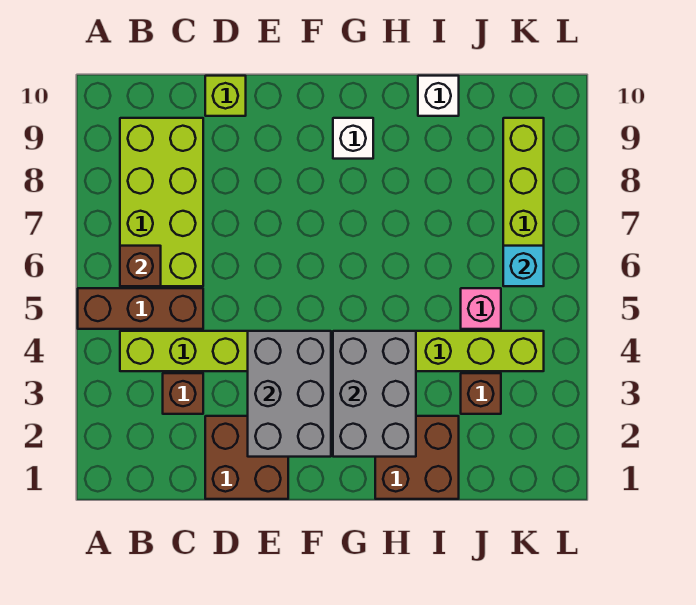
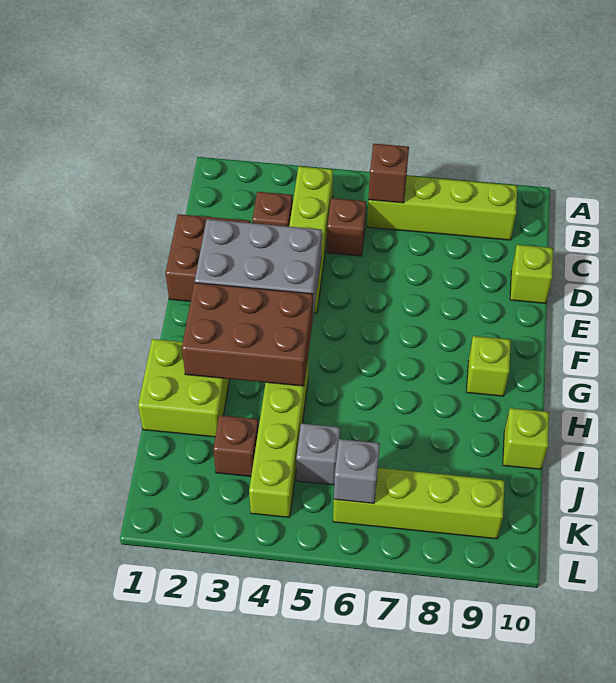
brown brick A5:C5 level 1 -> brown brick C5 level 1
lime brick B6:C9 level 1 -> lime brick B6:B9 level 1
grey brick G2:H4 level 2 -> brown brick G2:H4 level 2
white brick G9 level 1 -> lime brick G9 level 1
brown brick H1:I2 level 1 -> lime brick H1:I2 level 1
white brick I10 level 1 -> lime brick I10 level 1
pink brick J5 level 1 -> grey brick J5 level 1
cyan brick K6 level 2 -> grey brick K6 level 2

